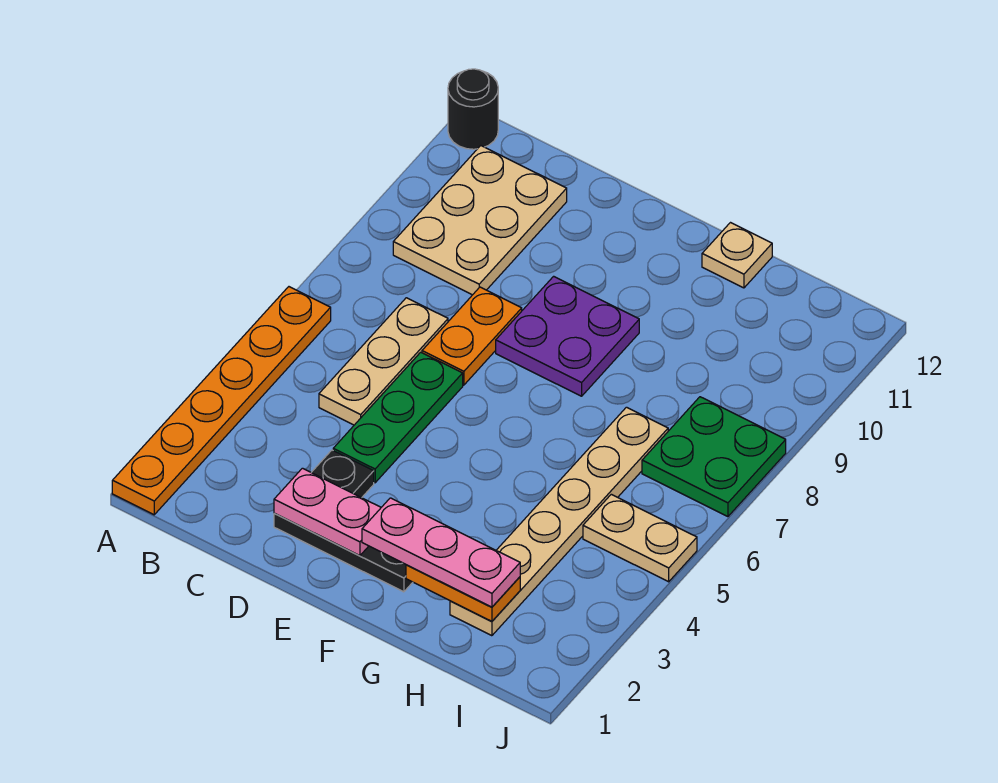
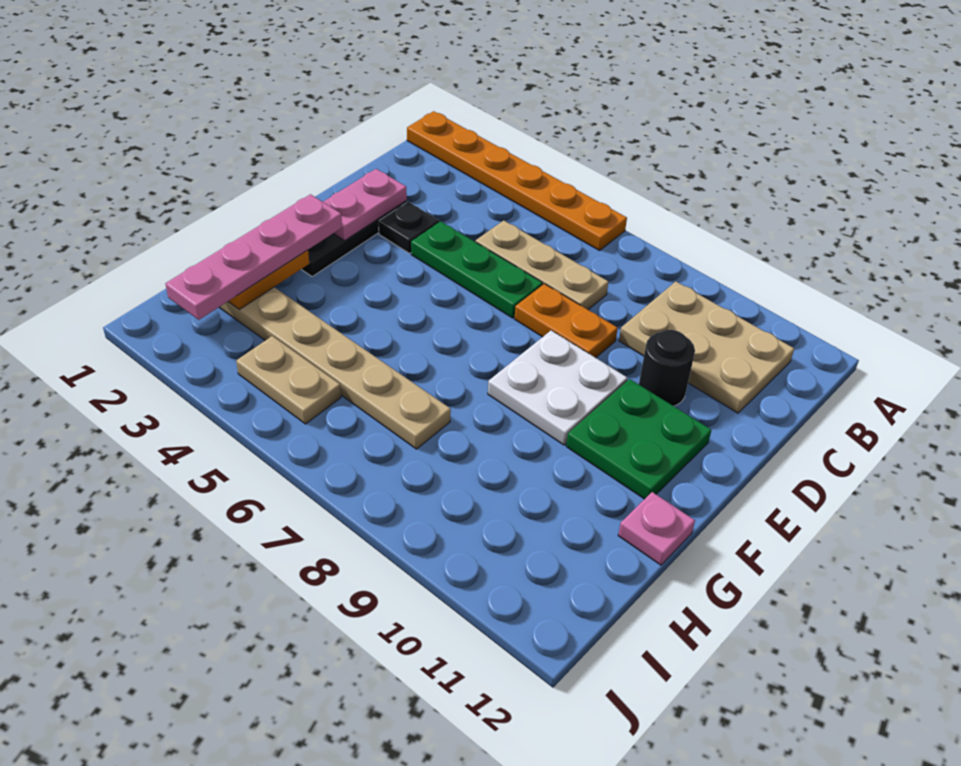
black round brick A12 level 1 -> black round brick D10 level 1
purple plate E8:F9 level 1 -> white plate E8:F9 level 1
pink plate F2:H2 level 3 -> pink plate F2:I2 level 3
tan plate G12 level 1 -> pink plate G12 level 1
tan plate I5:J5 level 1 -> tan plate I4:I5 level 1
green plate I7:J8 level 1 -> green plate E10:F11 level 1

